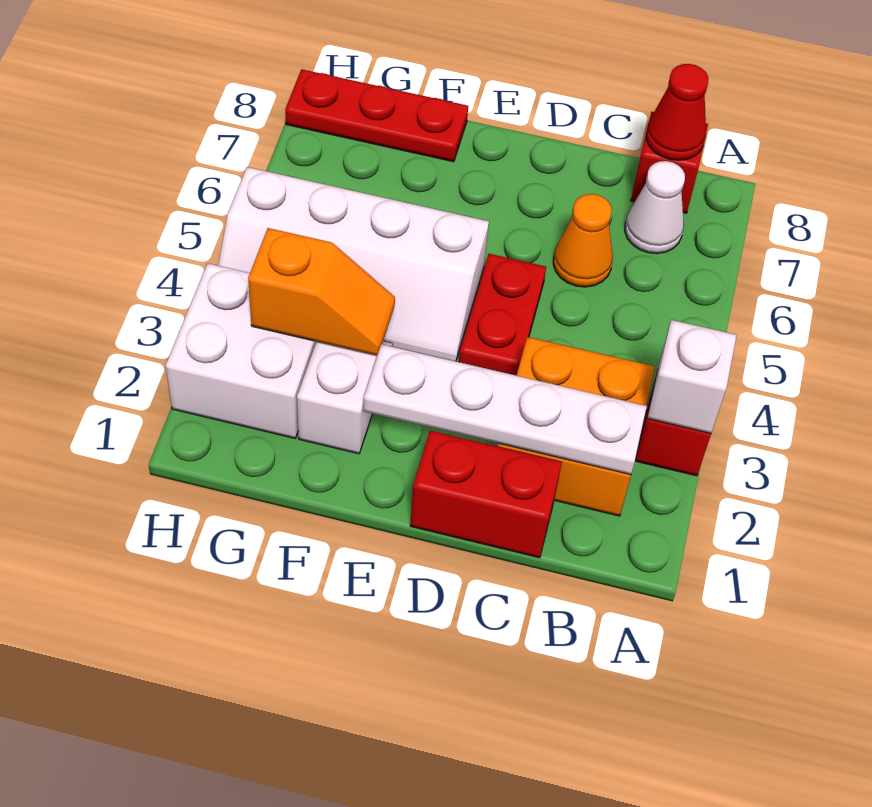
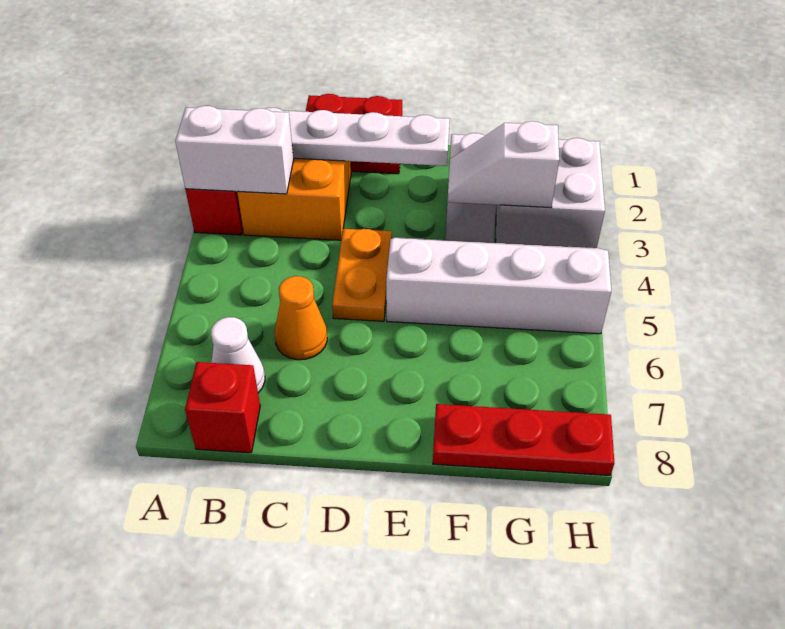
white brick A3 level 2 -> white brick A3:B3 level 2
red cone B8 level 2 -> none
red plate D4:D5 level 1 -> orange plate D4:D5 level 1
orange slope F3:G3 level 2 top G -> white slope F3:G3 level 2 top G

